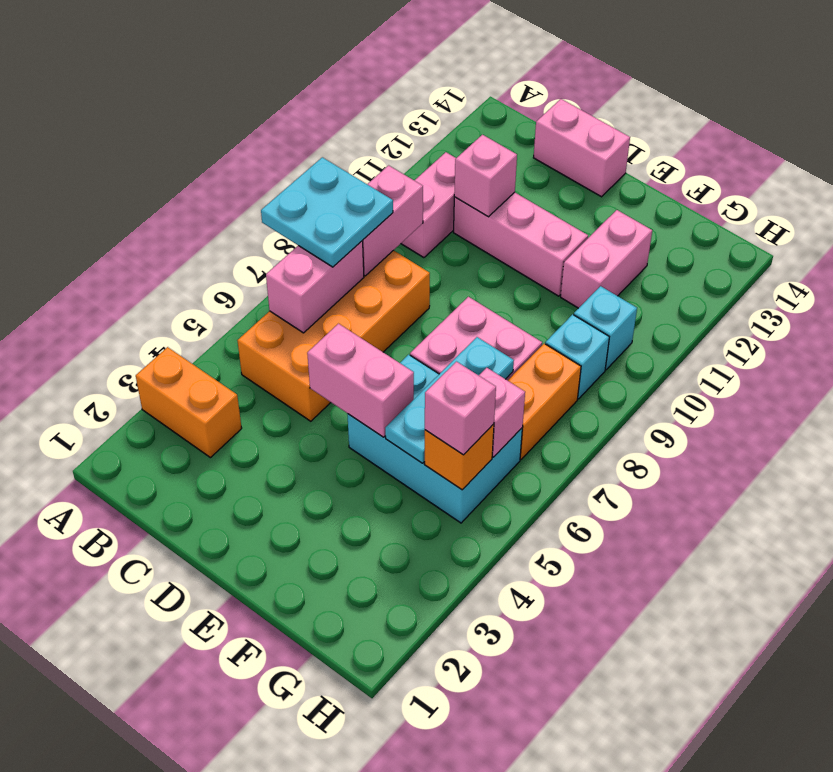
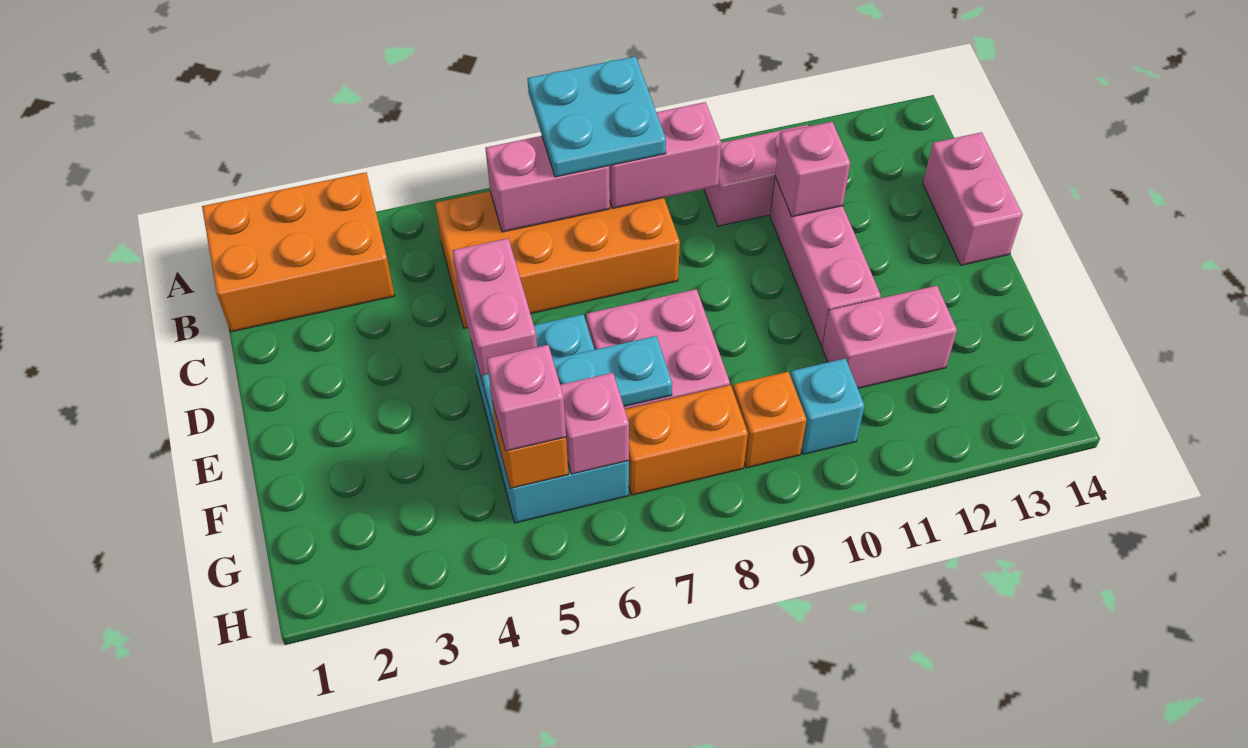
orange brick A3:B3 level 1 -> orange brick A1:B3 level 1
cyan brick G9 level 1 -> orange brick G9 level 1

